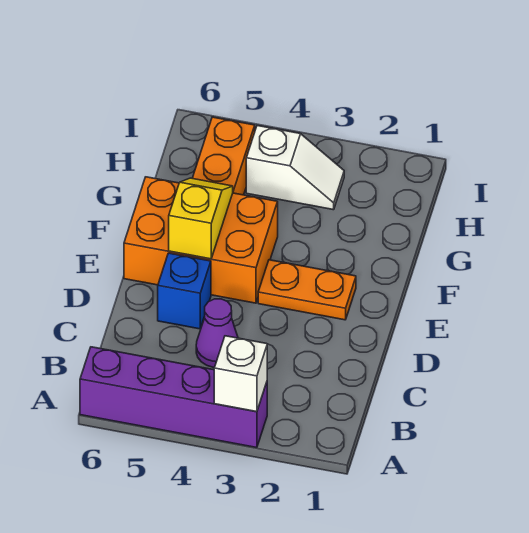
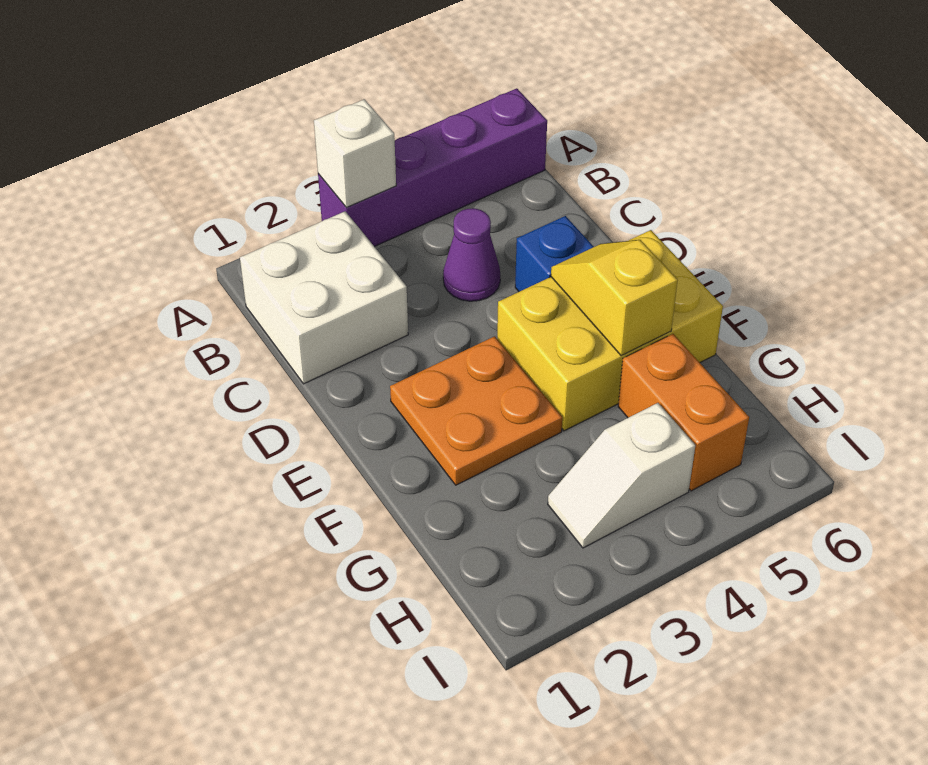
none -> white brick B1:C2 level 1
orange plate E2:E3 level 1 -> orange plate E2:F3 level 1
orange brick E4:F6 level 1 -> yellow brick E4:F6 level 1
yellow slope E5:F5 level 2 top E -> yellow slope E5:F5 level 2 top F

